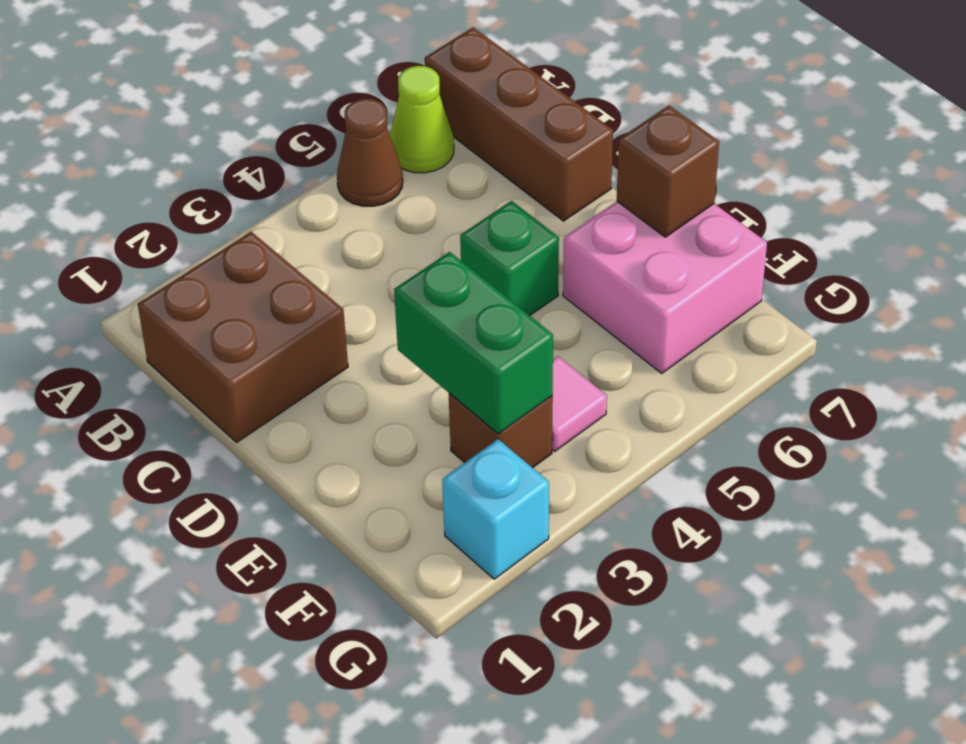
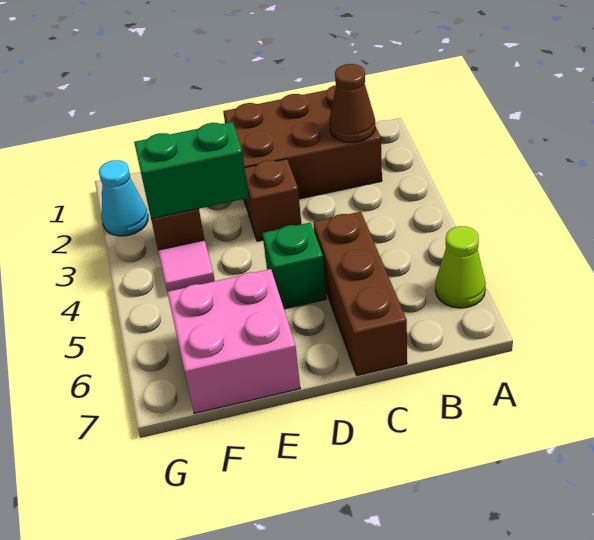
brown cone A5 level 1 -> brown cone B2 level 2
brown brick A7:C7 level 1 -> brown brick C5:C7 level 1
brown brick B1:C2 level 1 -> brown brick B1:D2 level 1
brown brick E7 level 2 -> brown brick D3 level 1
cyan brick G2 level 1 -> cyan cone G2 level 1

